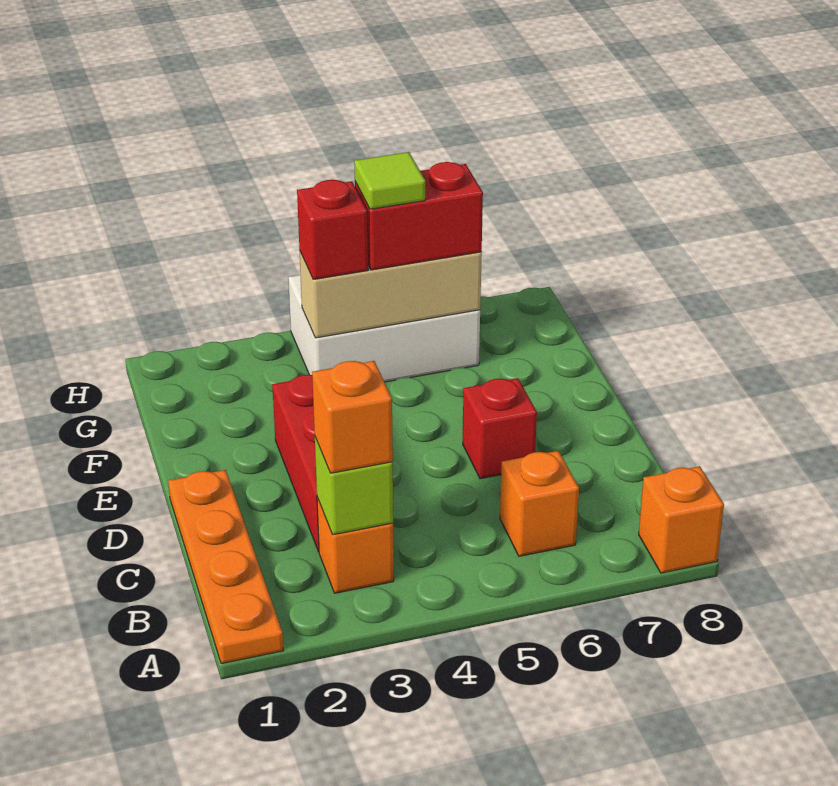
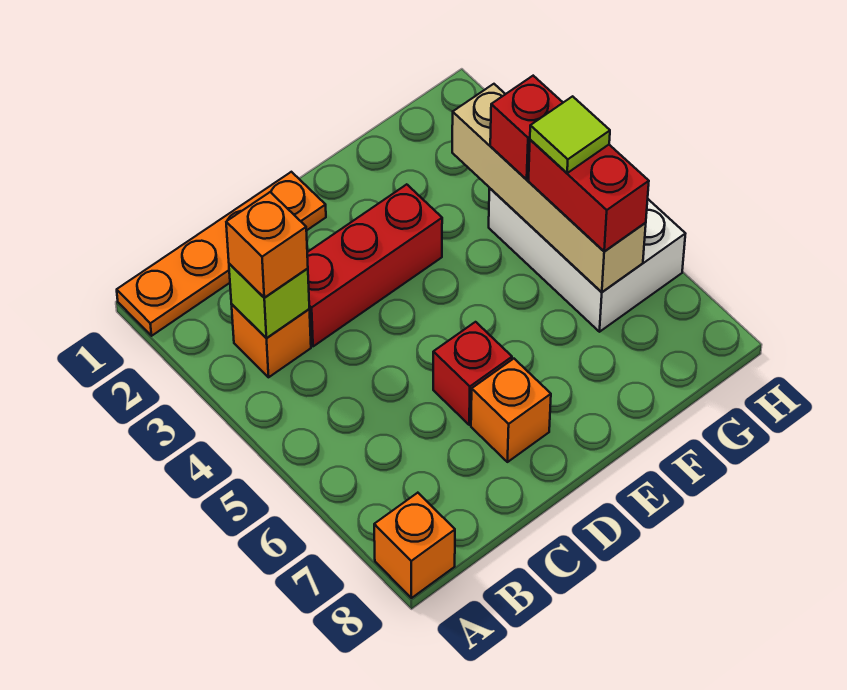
orange brick B6 level 1 -> orange brick D7 level 1
tan brick G4:G6 level 2 -> tan brick G3:G6 level 2

